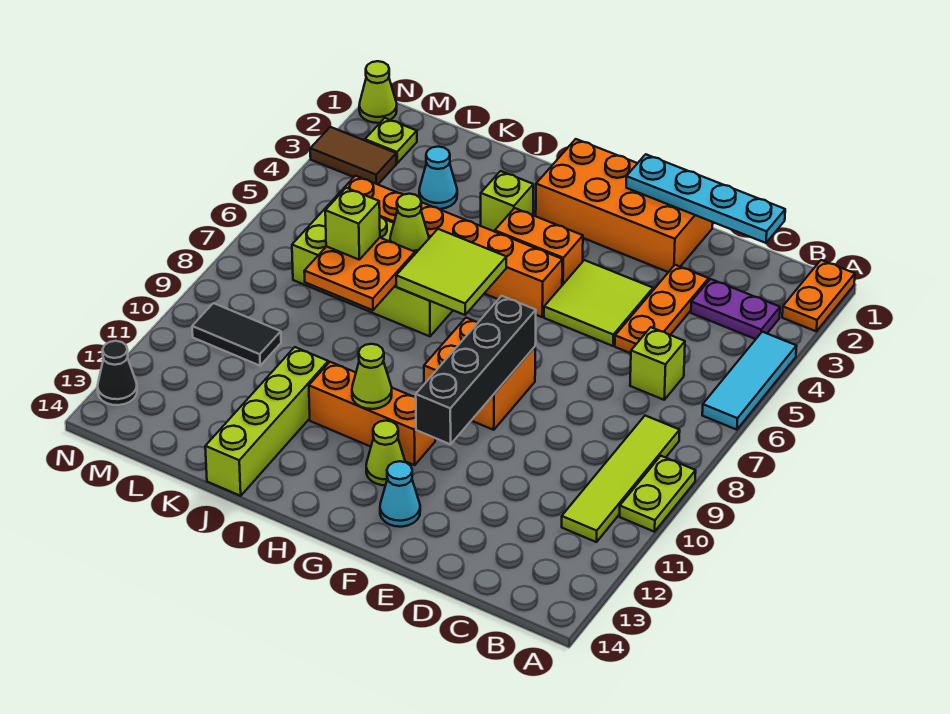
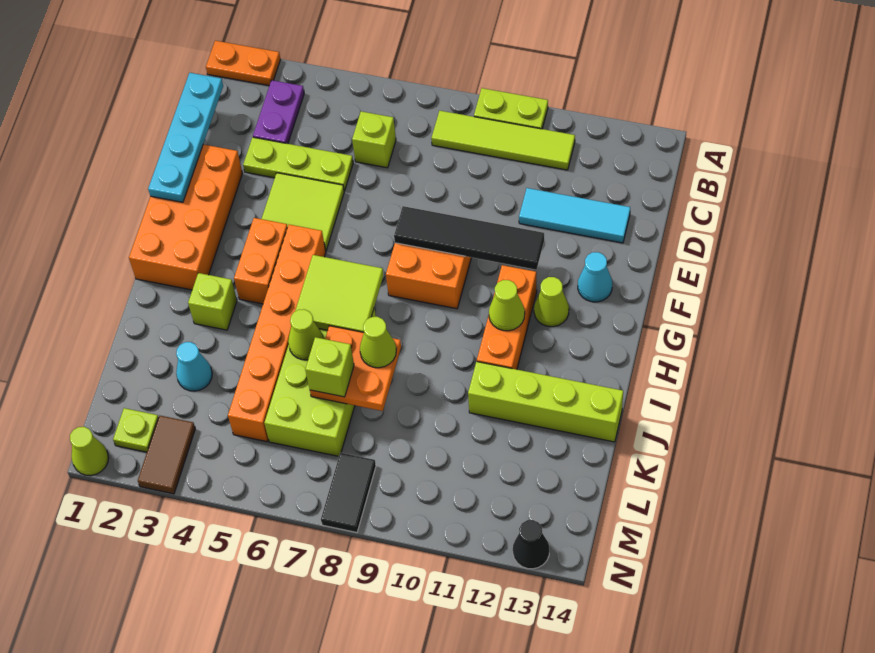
cyan tile A4:A6 level 1 -> cyan tile D11:D13 level 1
orange plate D3:D5 level 1 -> lime plate D3:D5 level 1
black brick F8:F11 level 2 -> black tile F8:F11 level 2
none -> lime cone J8 level 3
black tile L10:M10 level 1 -> black tile M8:N8 level 1

